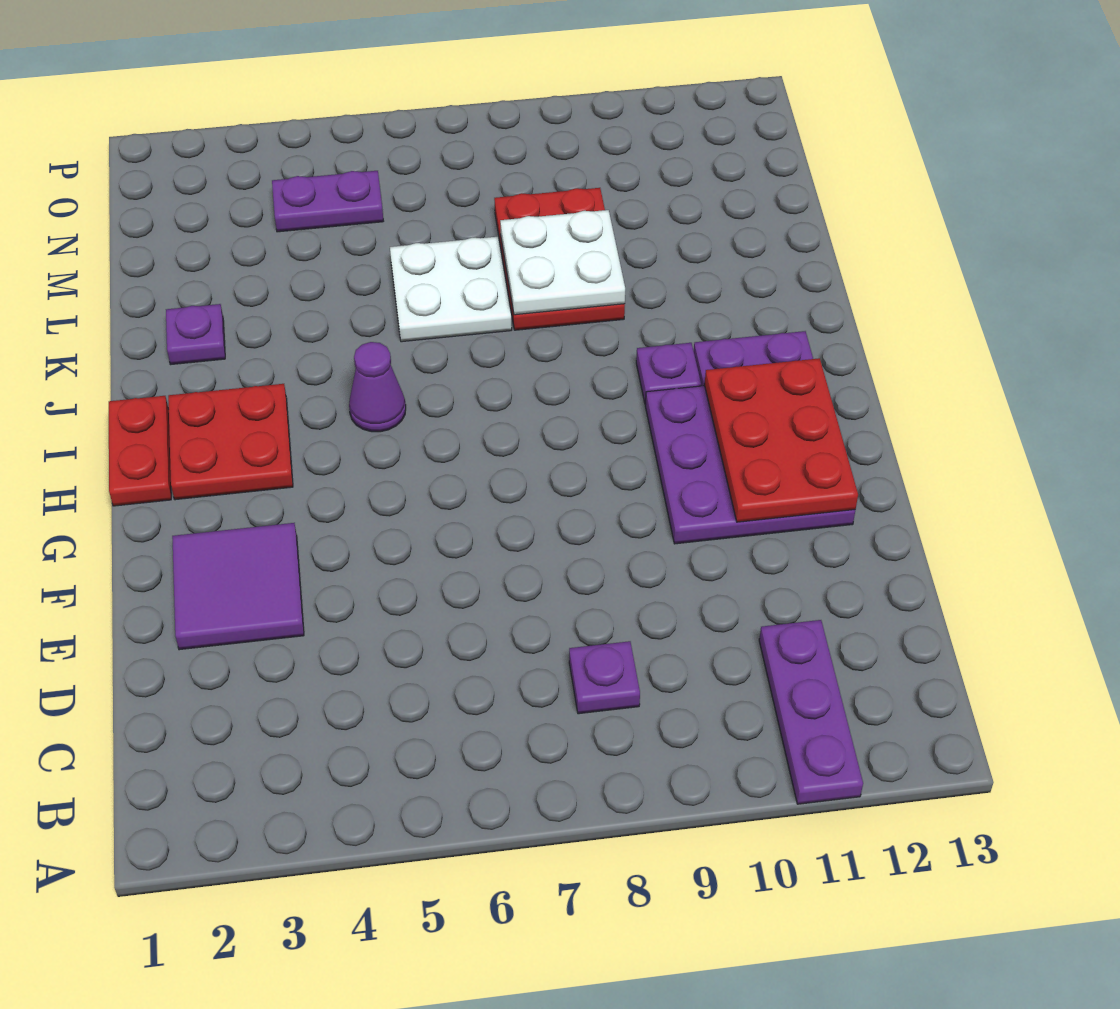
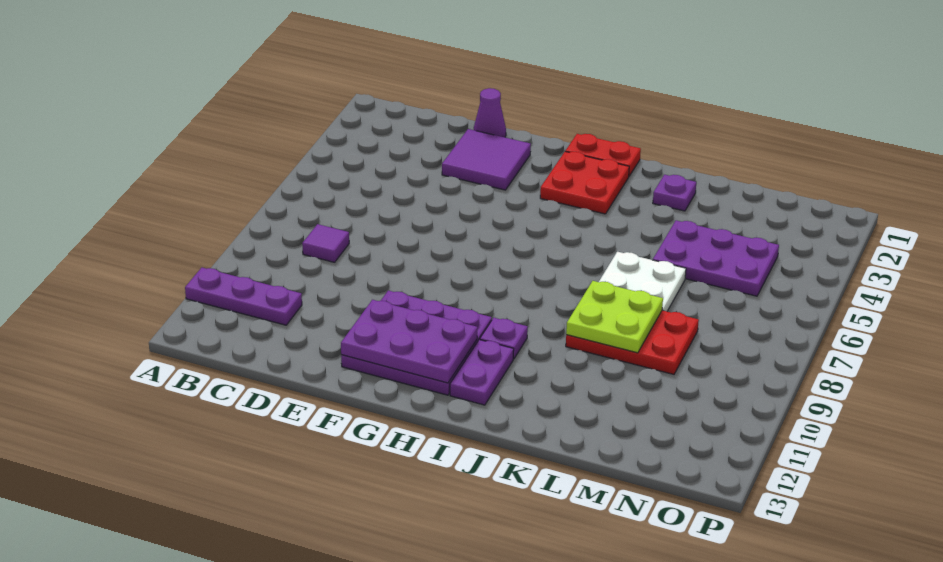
purple plate C8 level 1 -> purple tile C8 level 1
red plate F11:H12 level 2 -> purple plate F11:H12 level 2
purple cone I5 level 1 -> purple cone E1 level 1
white plate K8:L9 level 2 -> lime plate K8:L9 level 2
purple plate N4:N5 level 1 -> purple plate L4:N5 level 1

